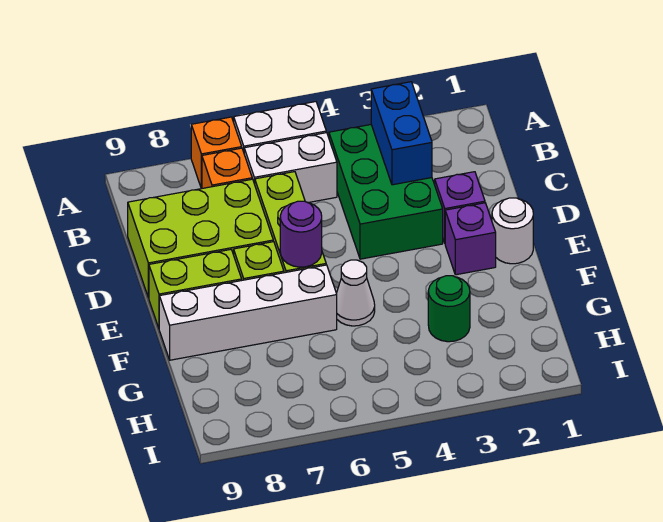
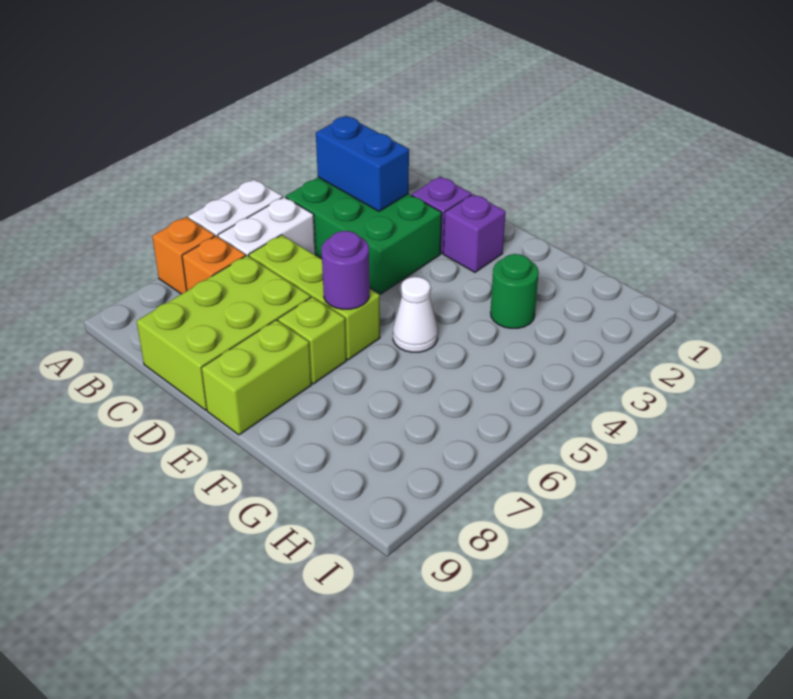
white round brick E1 level 1 -> none
white brick F6:F9 level 1 -> none

